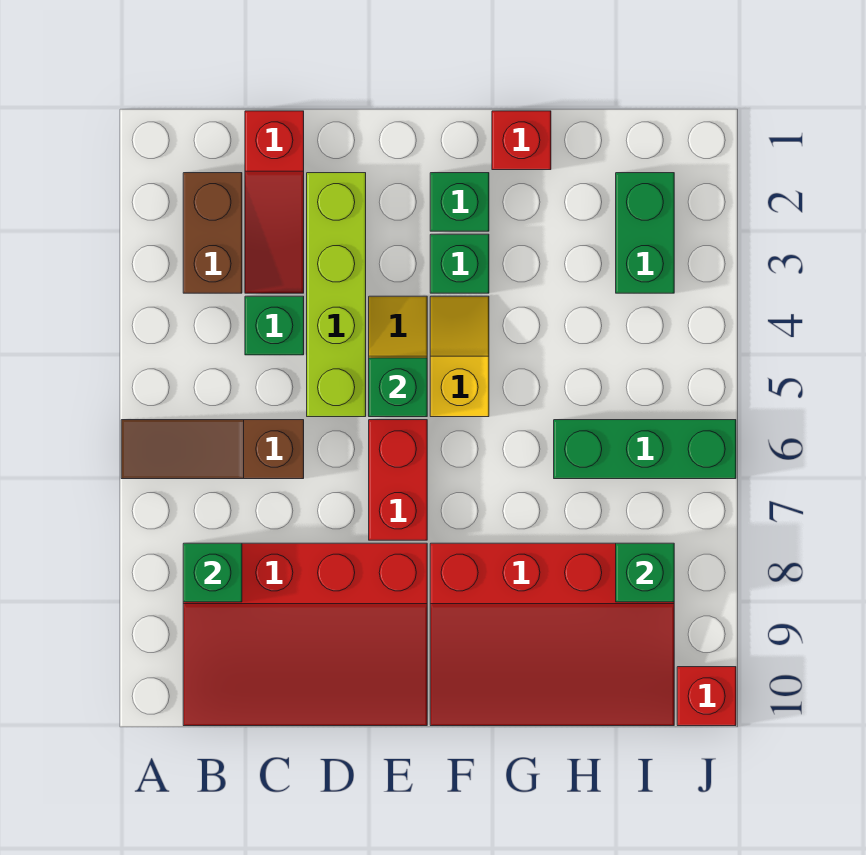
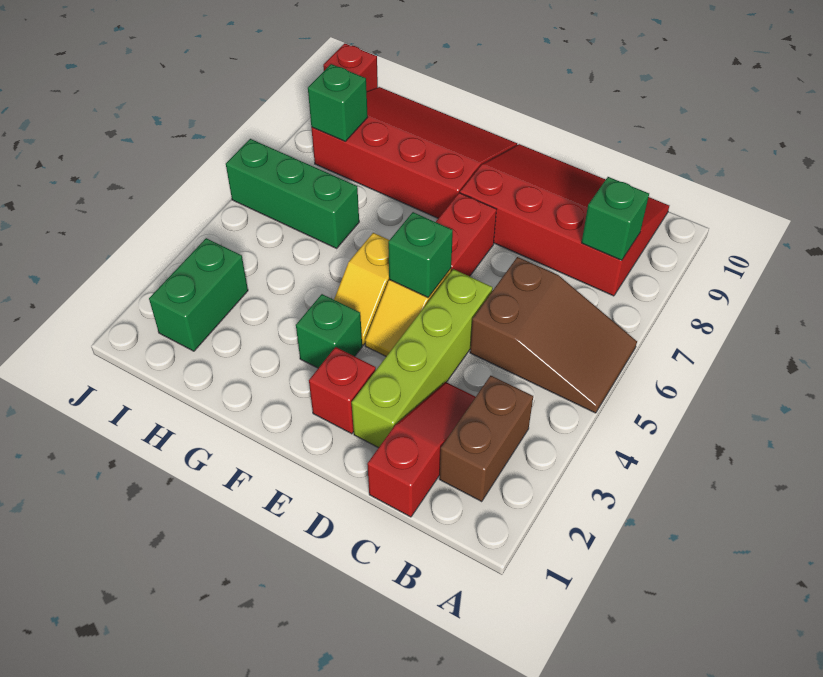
brown slope A6:C6 level 1 top C -> brown slope A5:C6 level 1 top C
green brick C4 level 1 -> none
green brick F2 level 1 -> none
red brick G1 level 1 -> red brick E2 level 1

